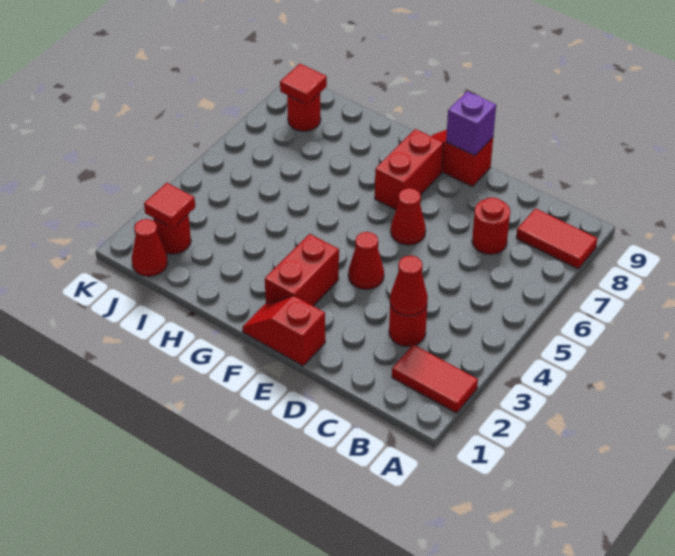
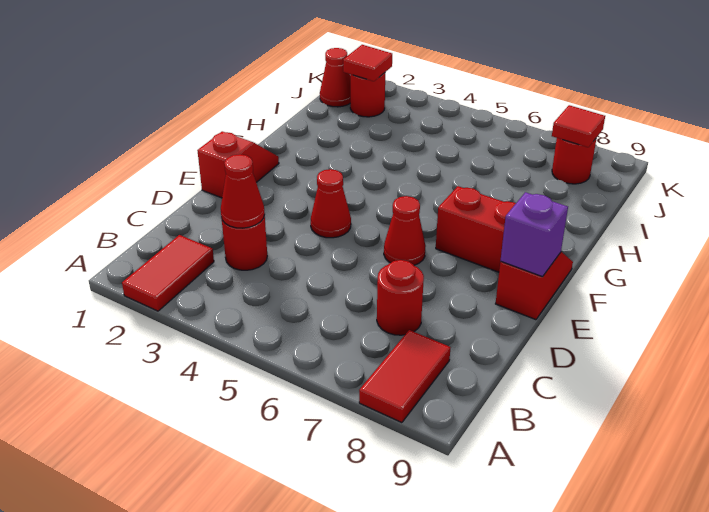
red brick F2:F3 level 1 -> none

